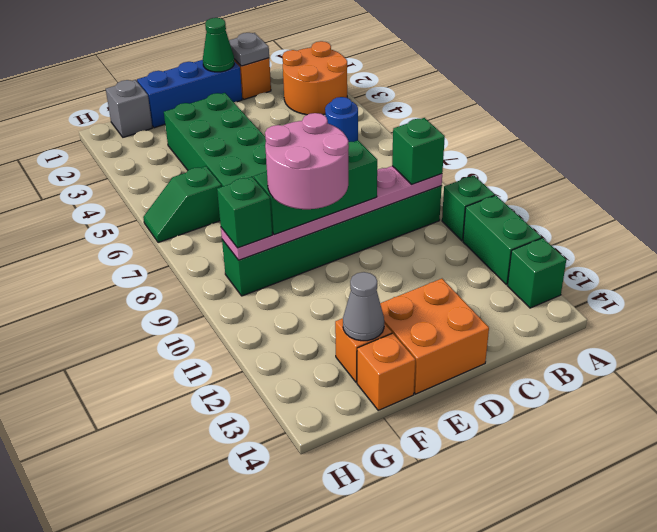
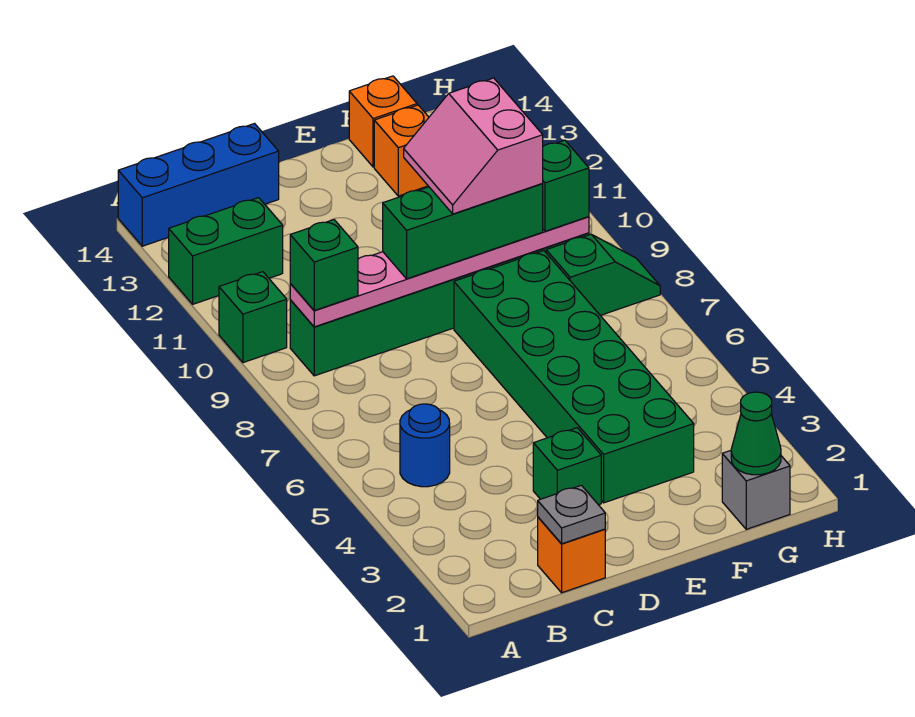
orange round brick A2:B3 level 1 -> none
green brick A11:A12 level 1 -> green brick A12:B12 level 1
green brick A13 level 1 -> green brick D3 level 1
blue brick D1:F1 level 1 -> blue brick A14:C14 level 1
green cone D1 level 2 -> green cone G1 level 2
orange brick D13:E14 level 1 -> none
pink round brick E9:F10 level 4 -> pink slope E9:F10 level 4 top F
grey cone F13 level 2 -> none
green slope G6:H6 level 1 top G -> green slope G8:H8 level 1 top G

